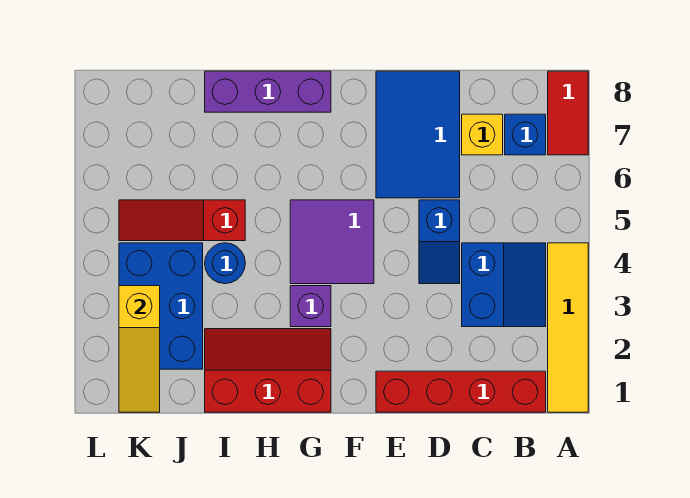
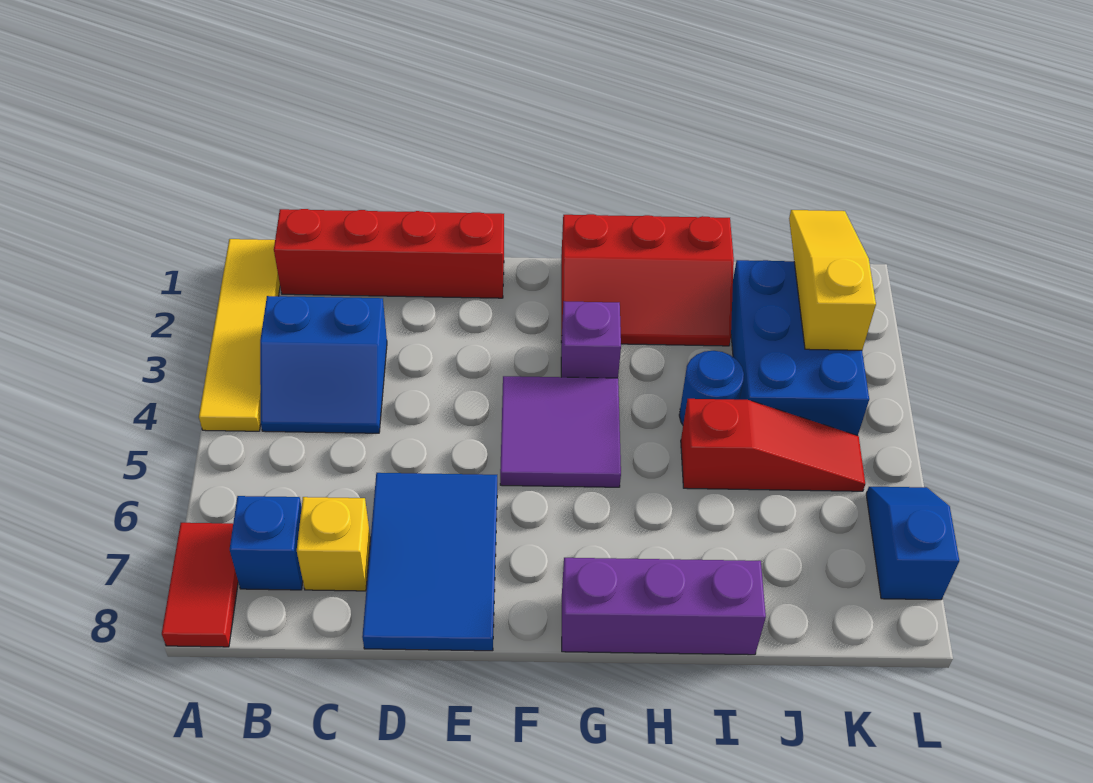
blue slope B3:C4 level 1 top C -> blue slope B3:C4 level 1 top 3
blue slope D4:D5 level 1 top 5 -> blue slope L6:L7 level 1 top 7

